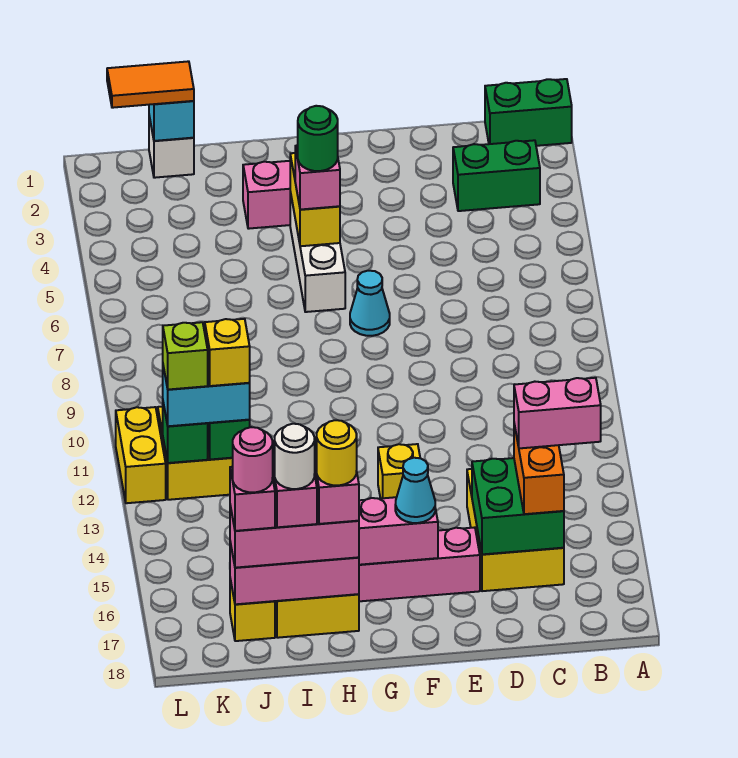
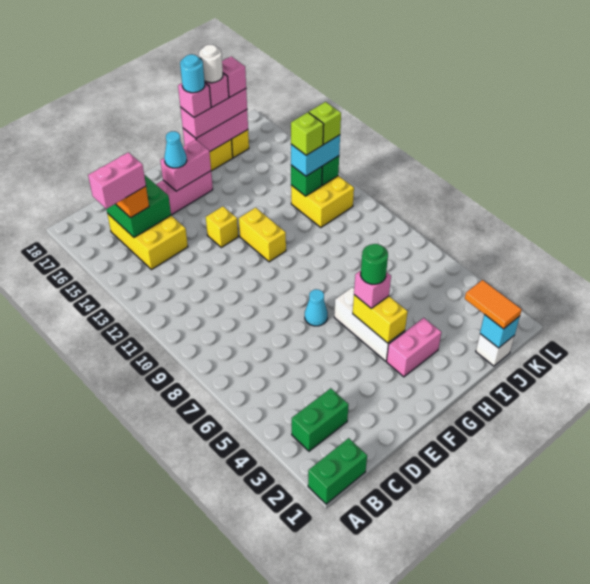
yellow round brick H17 level 5 -> cyan round brick H17 level 5
orange tile J1:K1 level 3 -> orange tile J1:J2 level 3
yellow brick J12 level 4 -> lime brick J12 level 4
pink round brick J17 level 5 -> none
yellow brick L11:L12 level 1 -> yellow brick G11:G12 level 1

